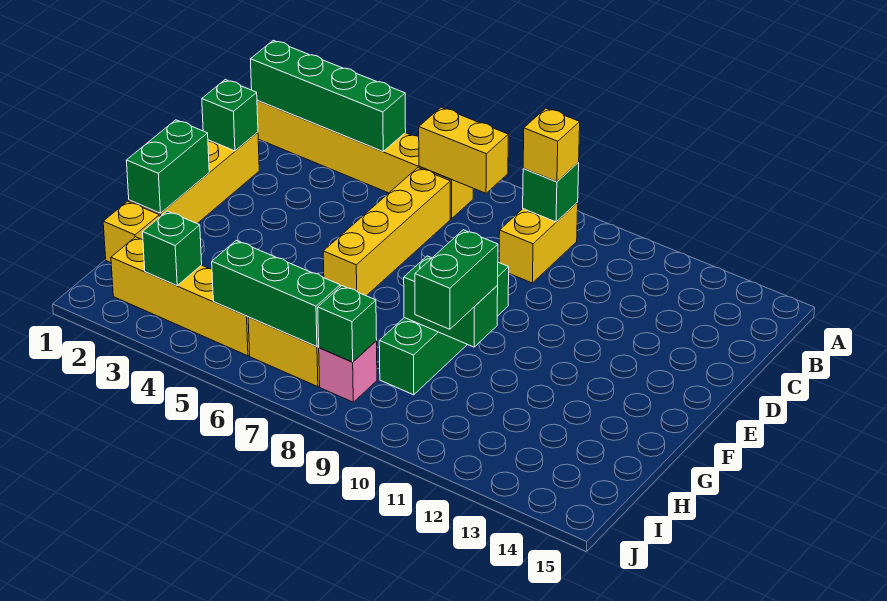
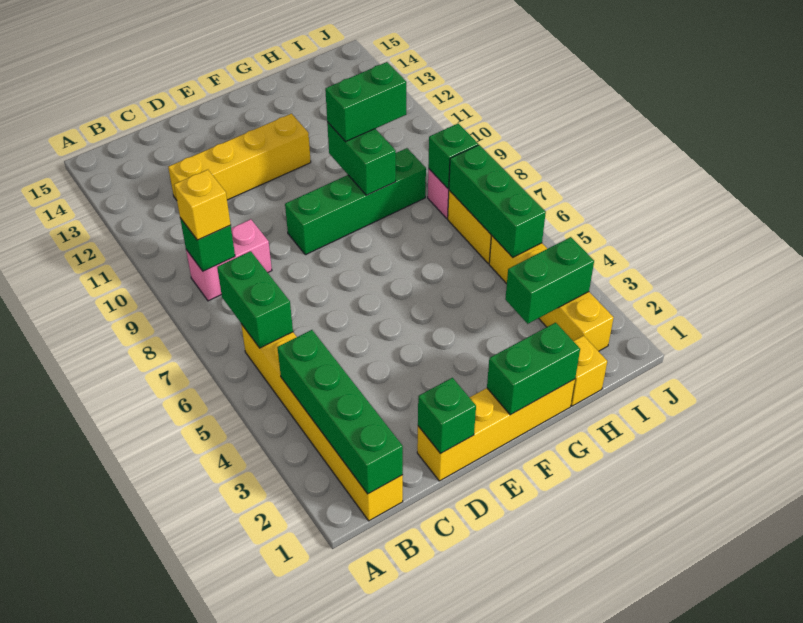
yellow brick B6:B7 level 2 -> green brick B6:B7 level 2
yellow brick B9:C9 level 1 -> pink brick B9:C9 level 1
yellow brick C6:F6 level 1 -> yellow brick C12:F12 level 1
green brick I3 level 2 -> green brick H3:I3 level 2

